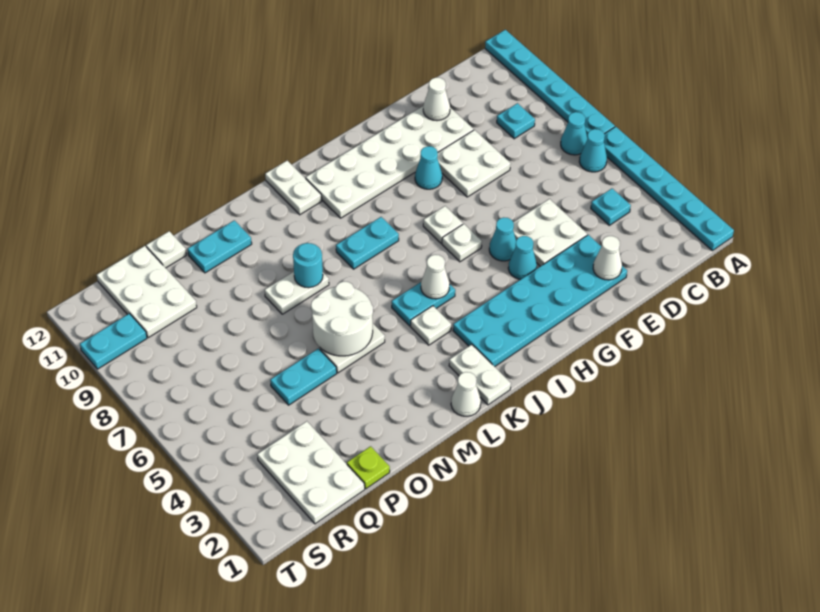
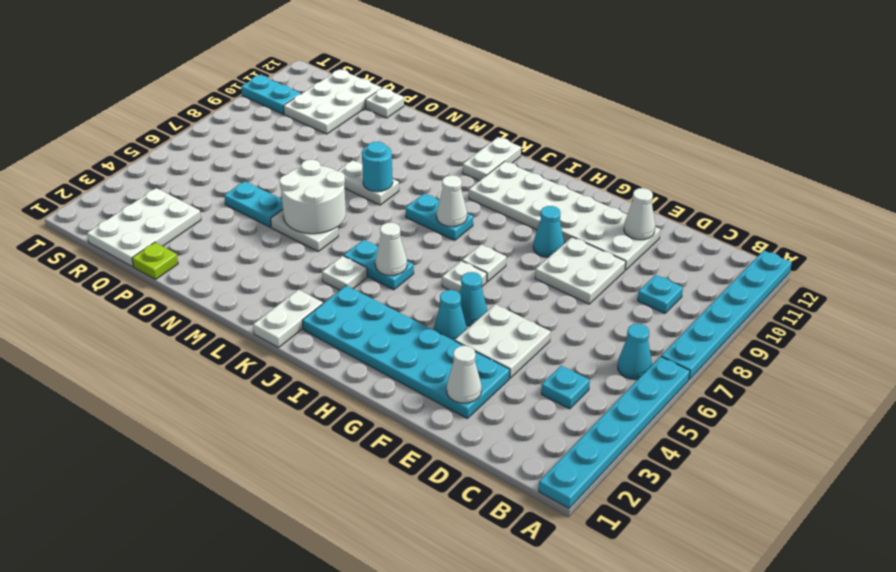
cyan cone B7 level 1 -> none
white cone L1 level 1 -> white cone J8 level 2
cyan plate N11:O11 level 1 -> none

